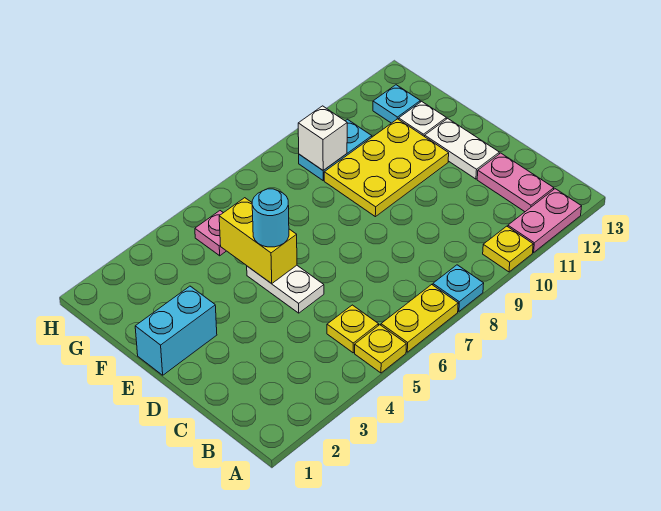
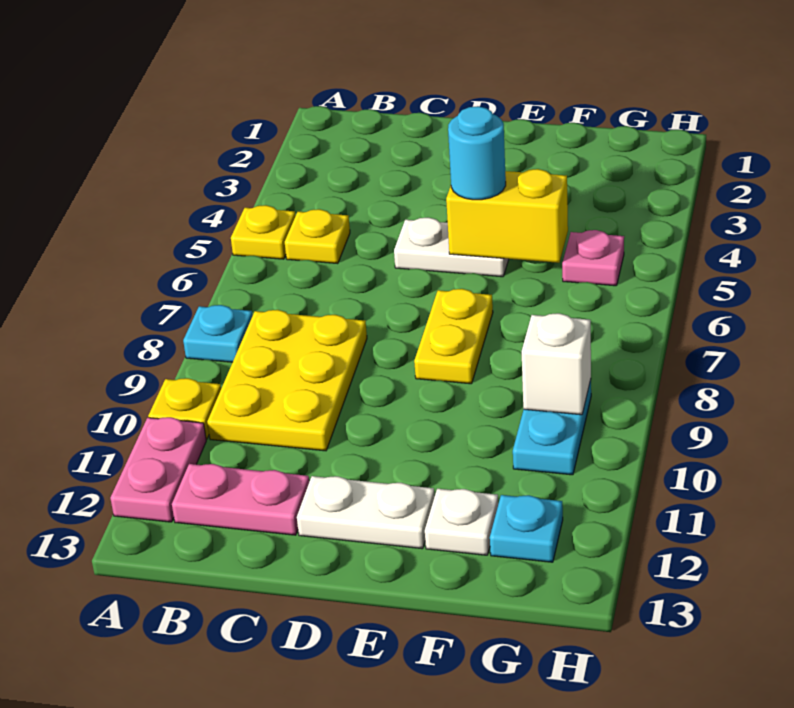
yellow plate A6:A7 level 1 -> yellow plate E7:E8 level 1
cyan brick E1:E2 level 1 -> none
yellow plate E9:F11 level 1 -> yellow plate B8:C10 level 1

